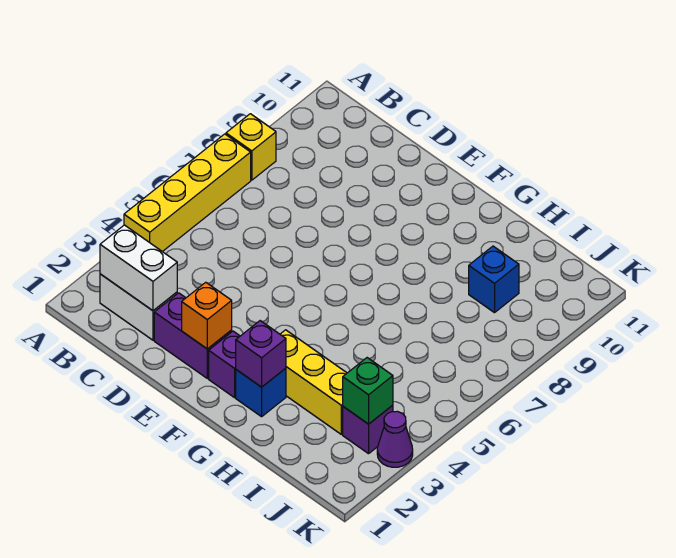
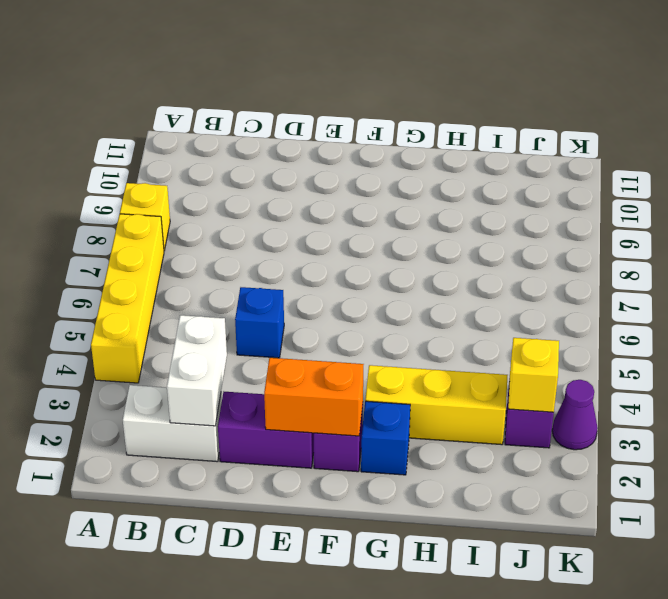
white brick B2:C2 level 2 -> white brick C2:C3 level 2
orange brick E2 level 2 -> orange brick E2:F2 level 2
purple brick G2 level 2 -> none
blue brick I9 level 1 -> blue brick D5 level 1
green brick J3 level 2 -> yellow brick J3 level 2

